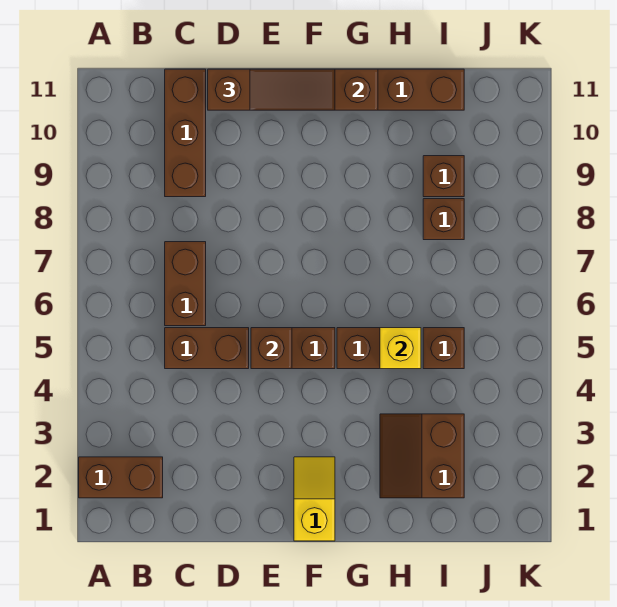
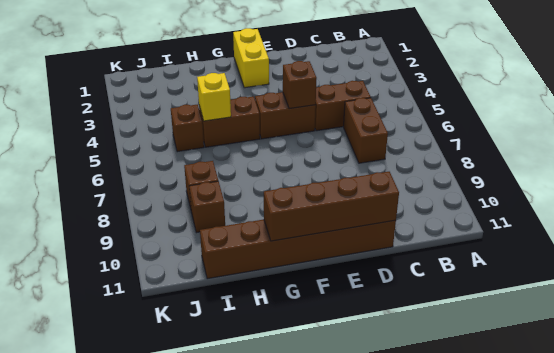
brown brick A2:B2 level 1 -> none
brown brick C9:C11 level 1 -> none
brown slope D11:F11 level 3 top D -> none
yellow slope F1:F2 level 1 top 1 -> yellow brick F1:F2 level 1
brown slope H2:I3 level 1 top I -> none

